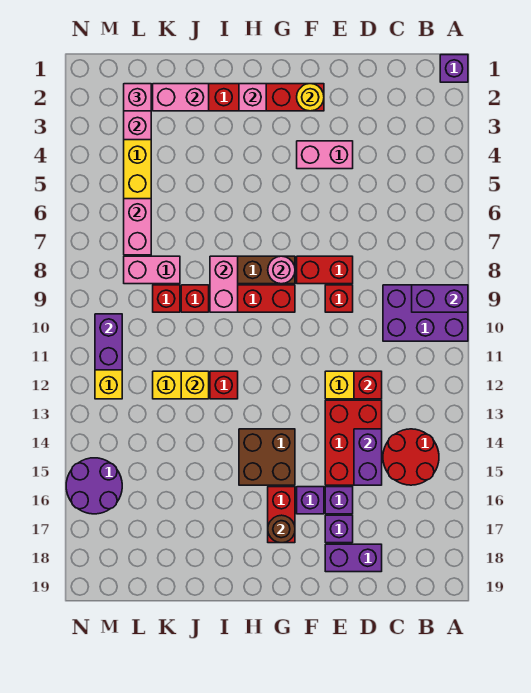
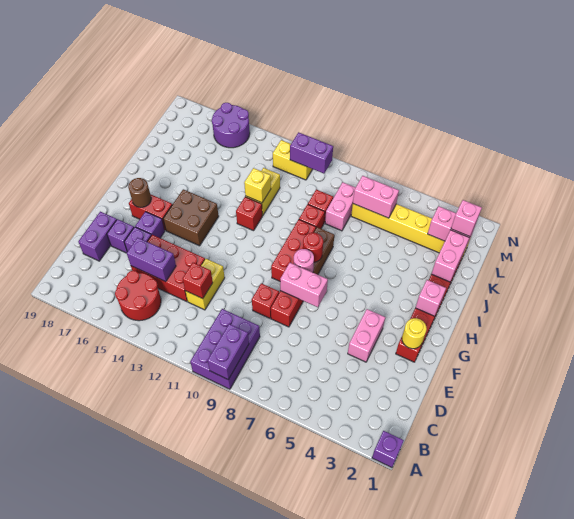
none -> red round brick H8 level 2
pink brick I8:I9 level 2 -> pink brick F7:F8 level 2

